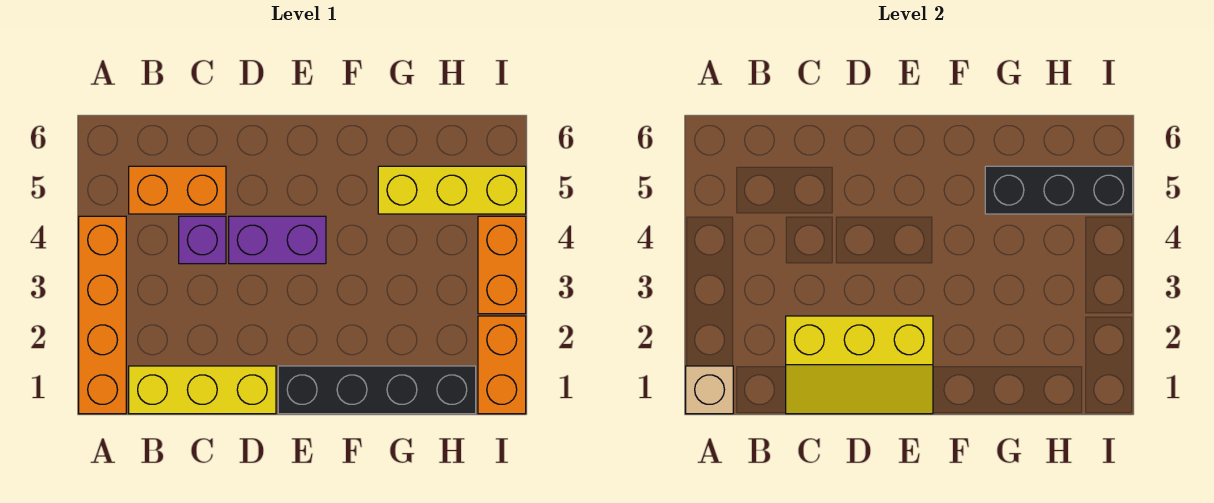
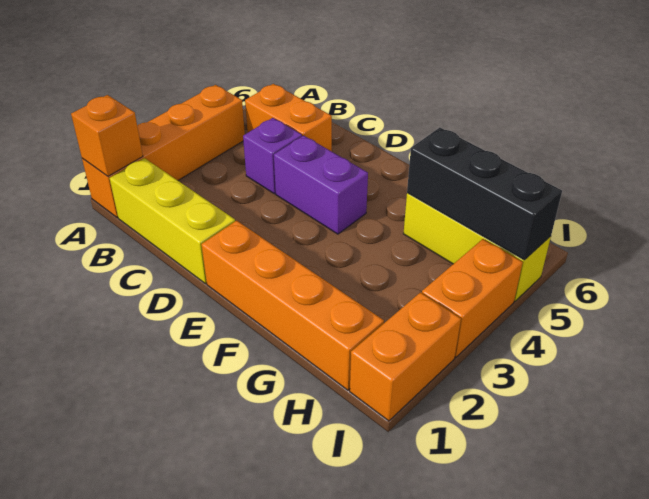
tan brick A1 level 2 -> orange brick A1 level 2
yellow slope C1:E2 level 2 top 2 -> none
black brick E1:H1 level 1 -> orange brick E1:H1 level 1

